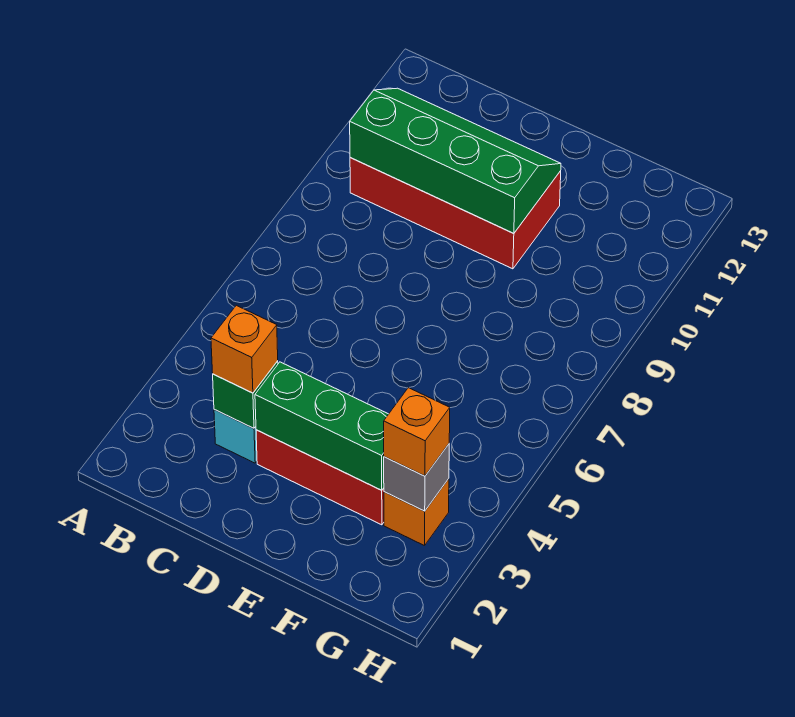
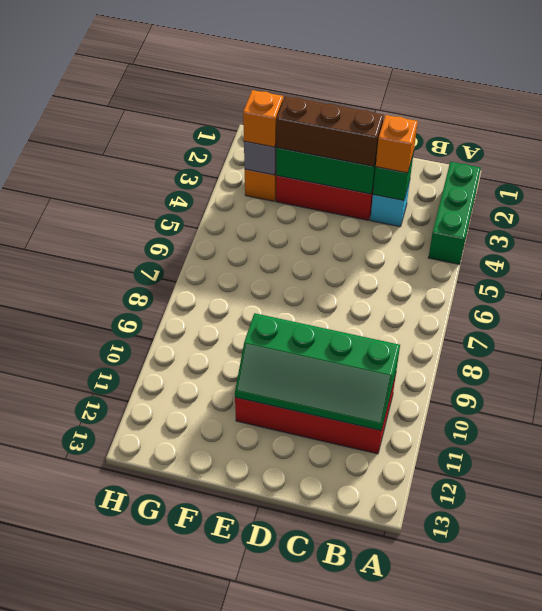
none -> green brick A2:A4 level 1
none -> brown brick D3:F3 level 3

